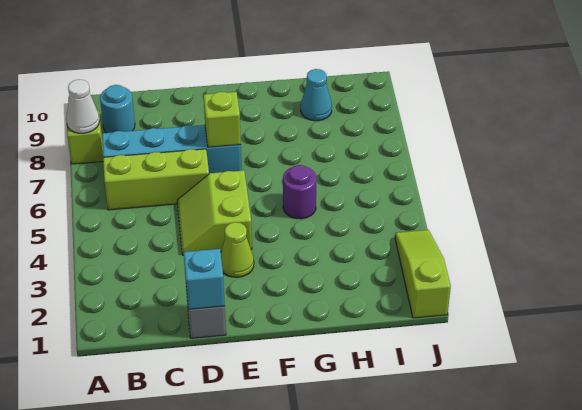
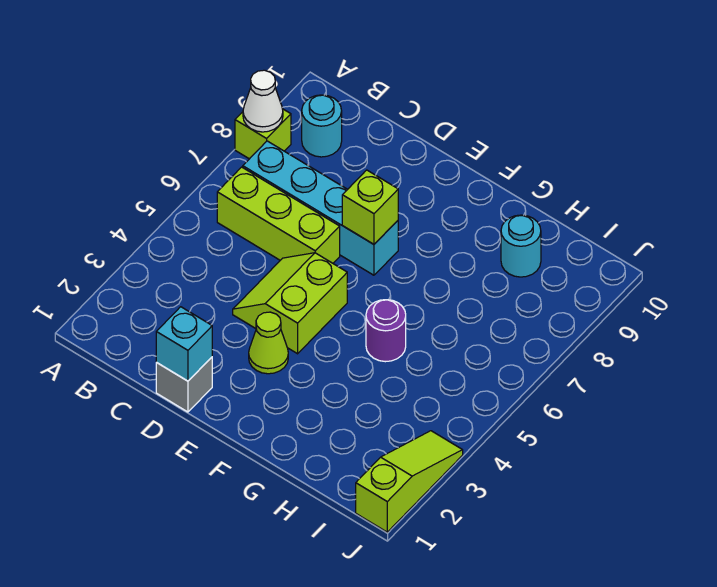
cyan cone H9 level 1 -> cyan round brick H9 level 1

